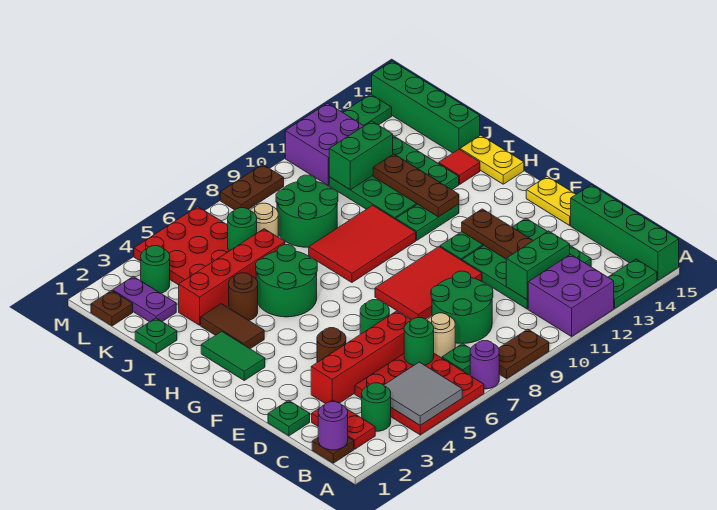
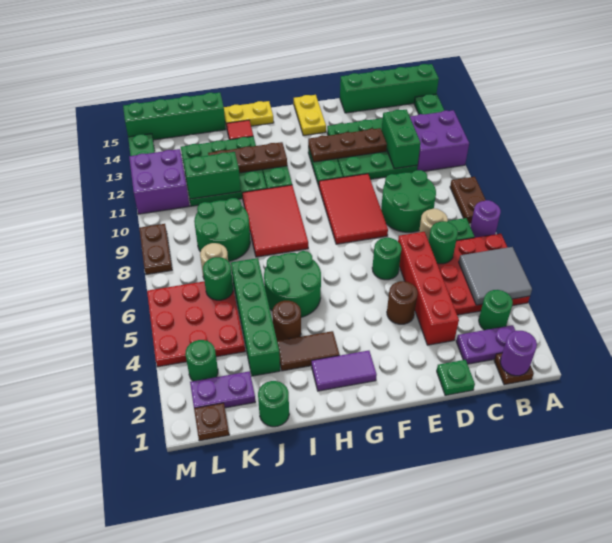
red plate B2:C2 level 1 -> purple plate B2:C2 level 1
yellow plate E15:F15 level 1 -> yellow plate F14:F15 level 1
green tile G2:H2 level 1 -> purple tile G2:H2 level 1
green plate J1 level 1 -> green round brick J1 level 1
red brick J3:J6 level 1 -> green brick J3:J6 level 1
green brick K11:K12 level 2 -> green brick J11:K11 level 2

